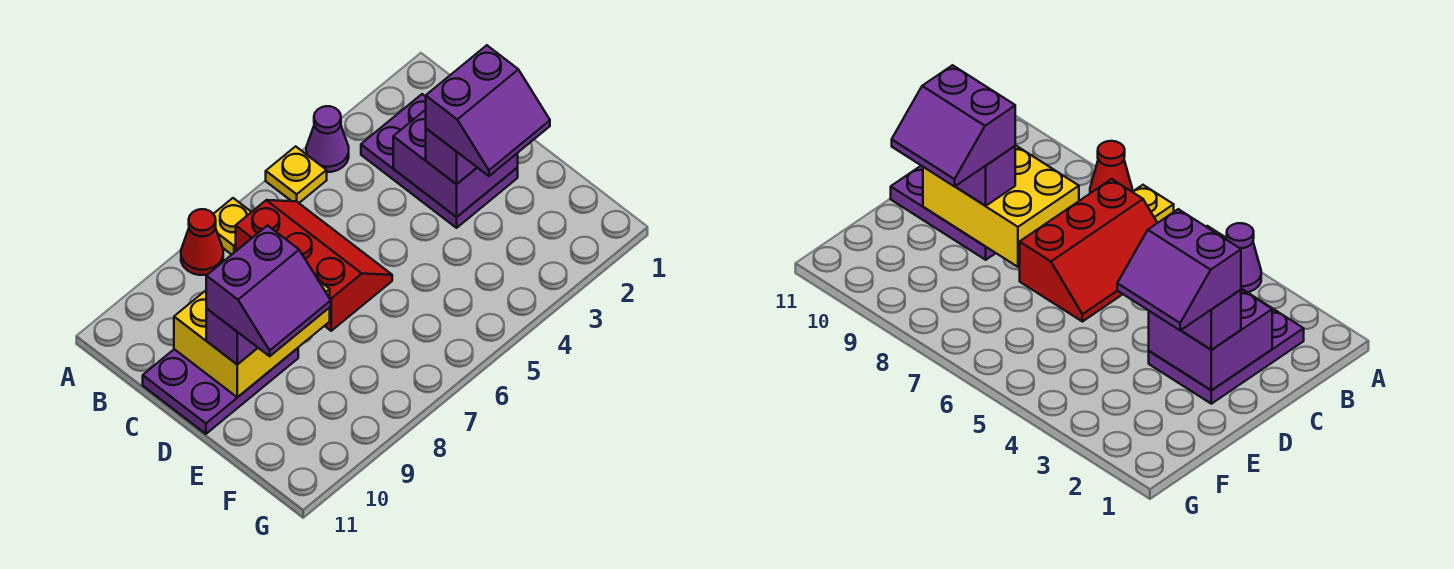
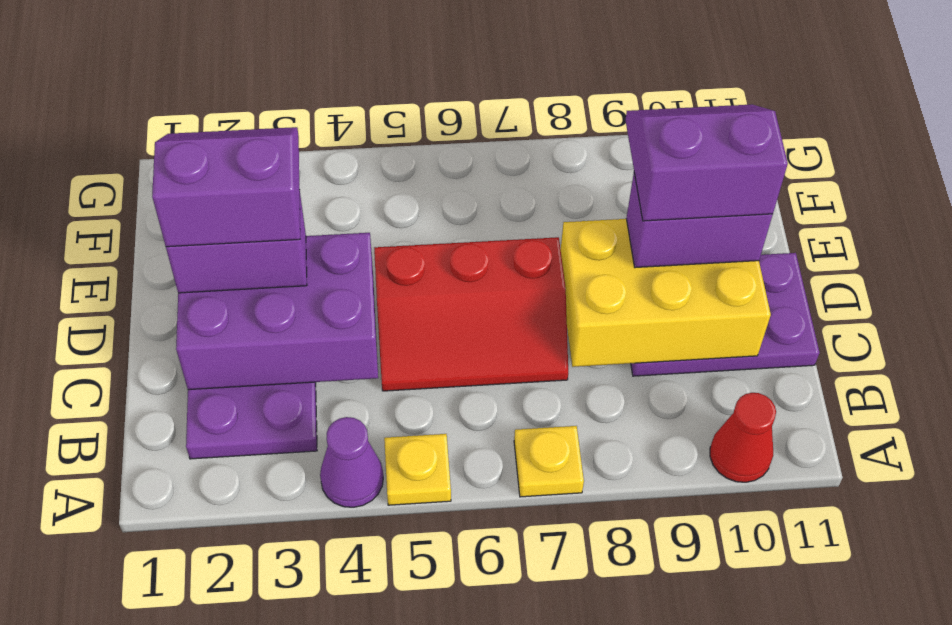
red cone A8 level 1 -> red cone A10 level 1
red slope B6:D7 level 1 top 7 -> red slope C5:D7 level 1 top D
purple brick C2:D3 level 2 -> purple brick C2:D4 level 2

